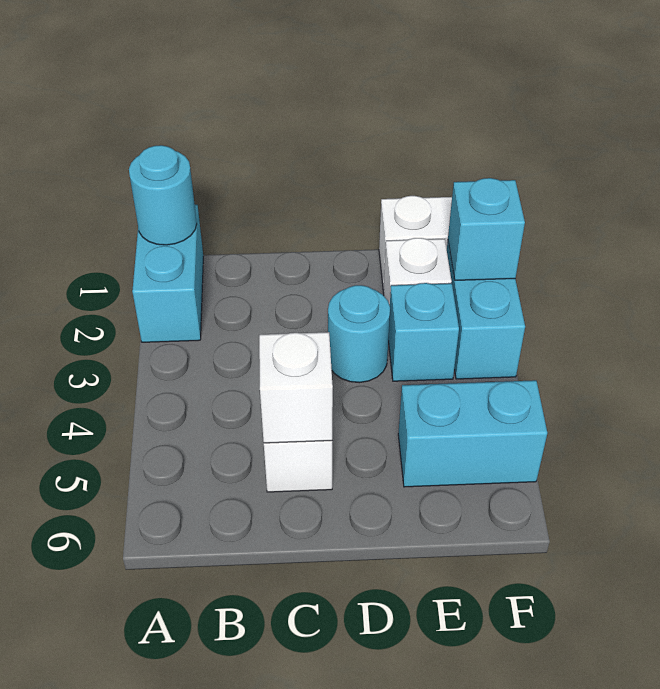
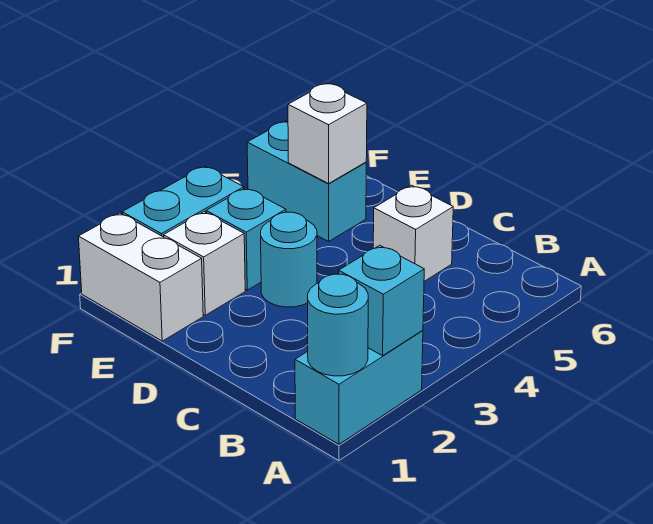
white brick C5 level 2 -> white brick E5 level 2
cyan brick F2 level 2 -> cyan brick A2 level 2

